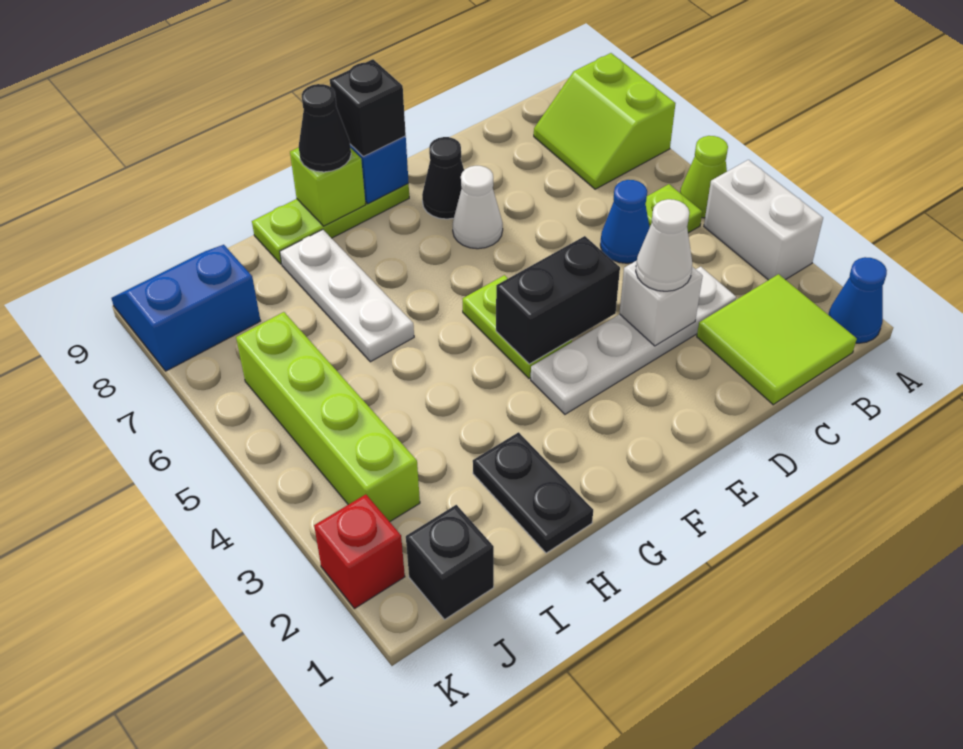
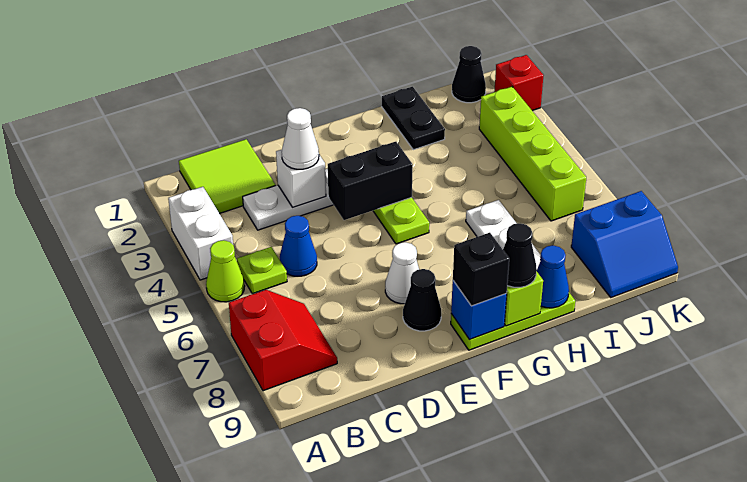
blue cone A1 level 1 -> blue cone H9 level 2
lime slope A7:B8 level 1 top A -> red slope A7:B8 level 1 top A
black brick J1 level 1 -> black cone J1 level 1

